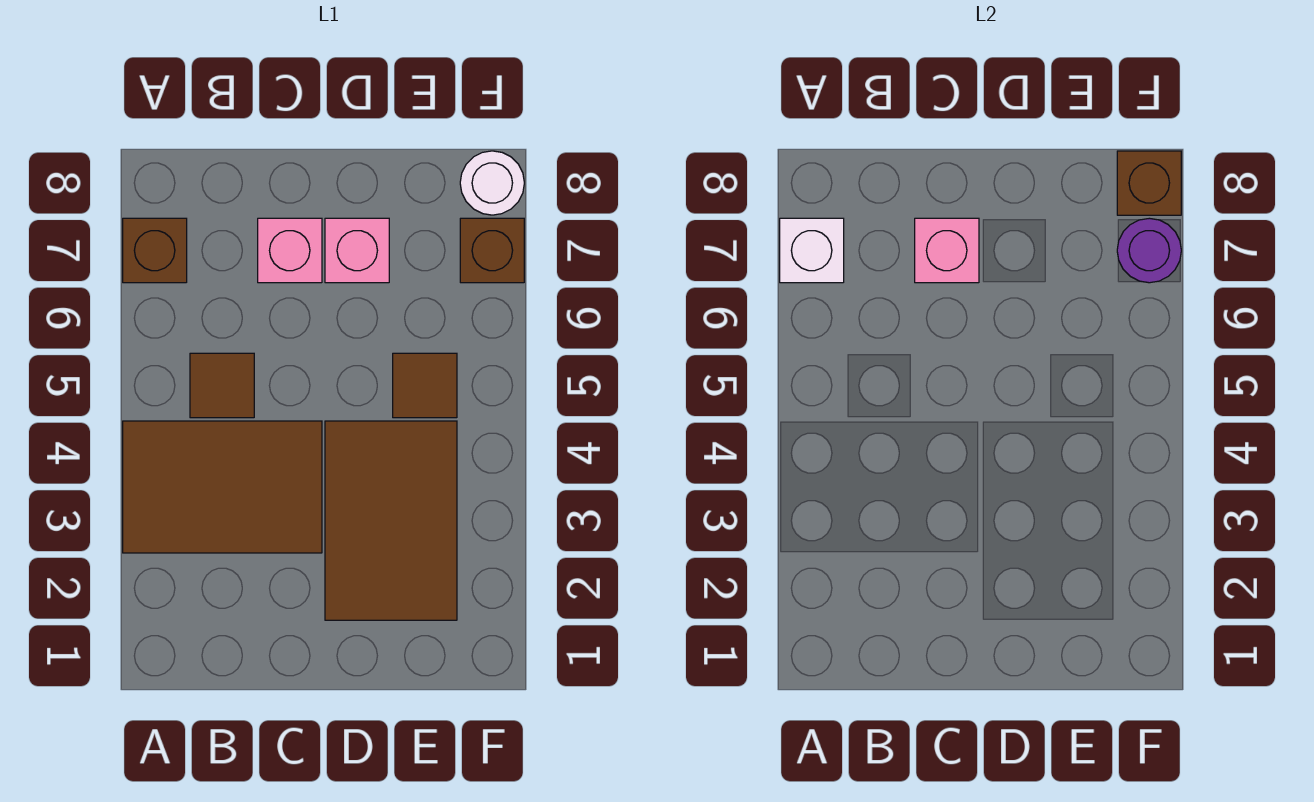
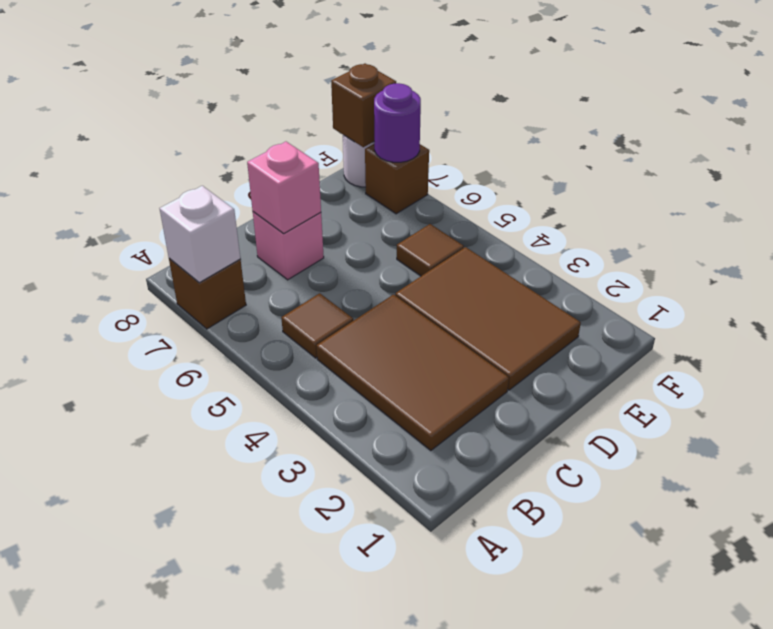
brown tile A3:C4 level 1 -> brown tile B2:C4 level 1
pink brick D7 level 1 -> none

